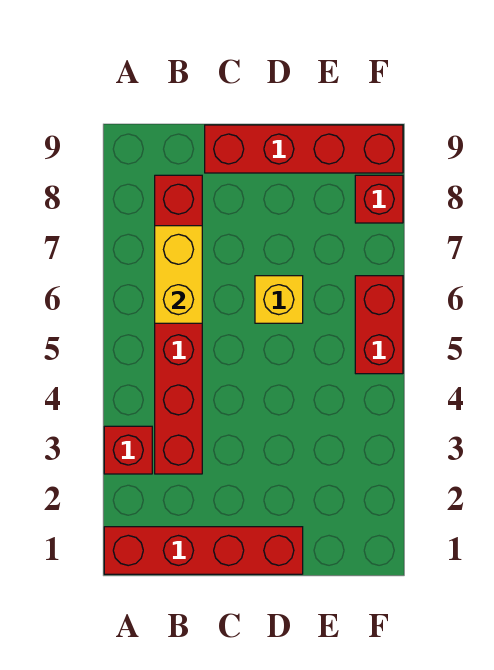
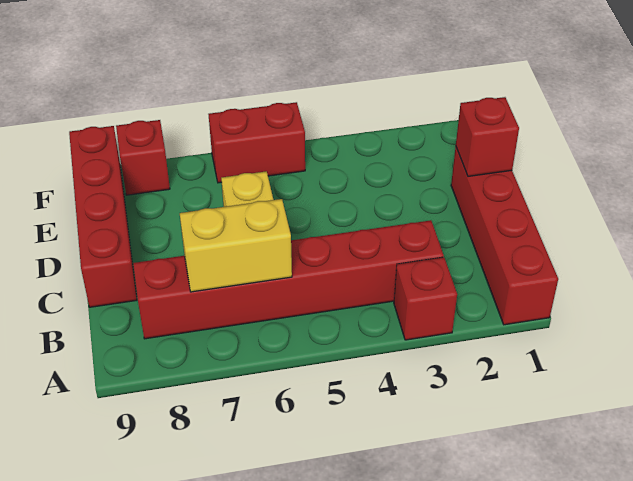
none -> red brick D1 level 2

